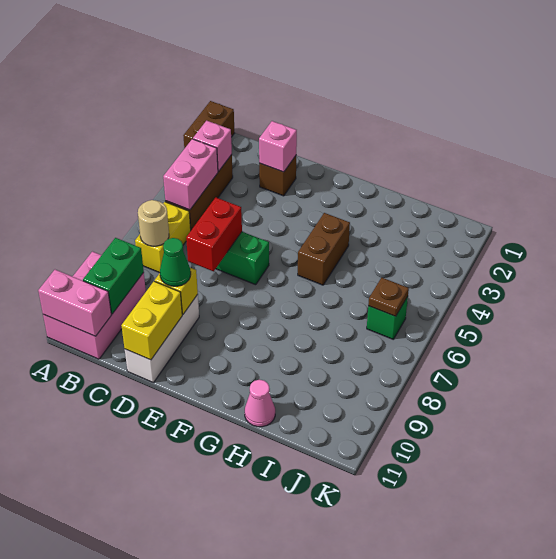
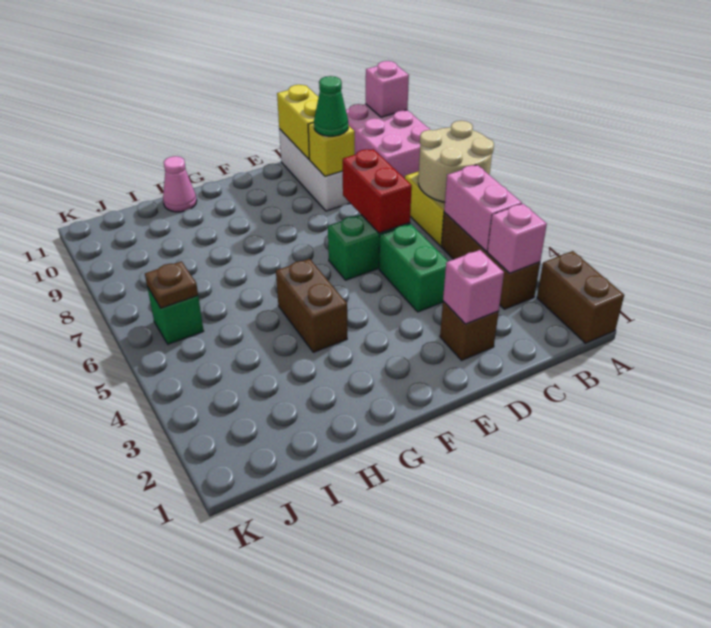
pink brick A11:B11 level 2 -> pink brick A11 level 2
tan round brick B7 level 2 -> tan round brick A6:B7 level 2
green brick B9:B10 level 2 -> green brick D4:D5 level 1

